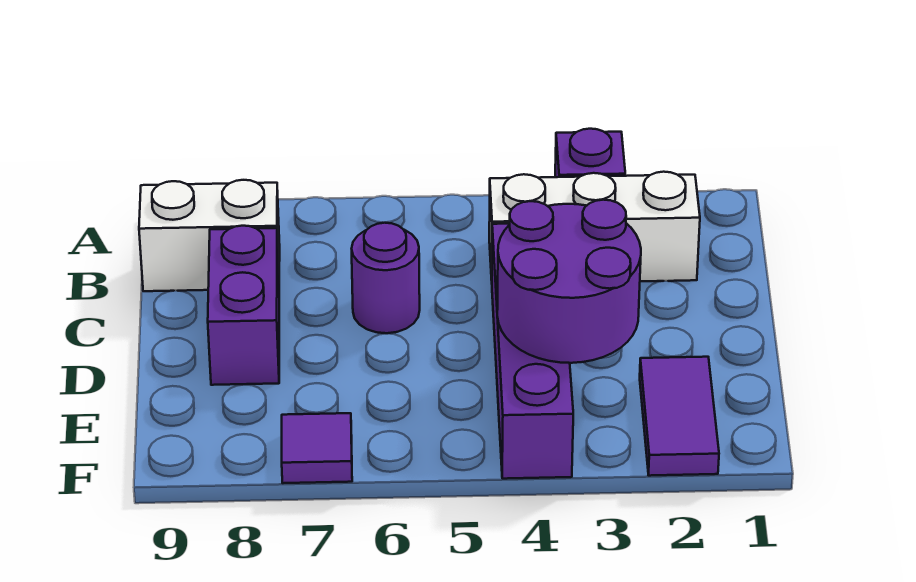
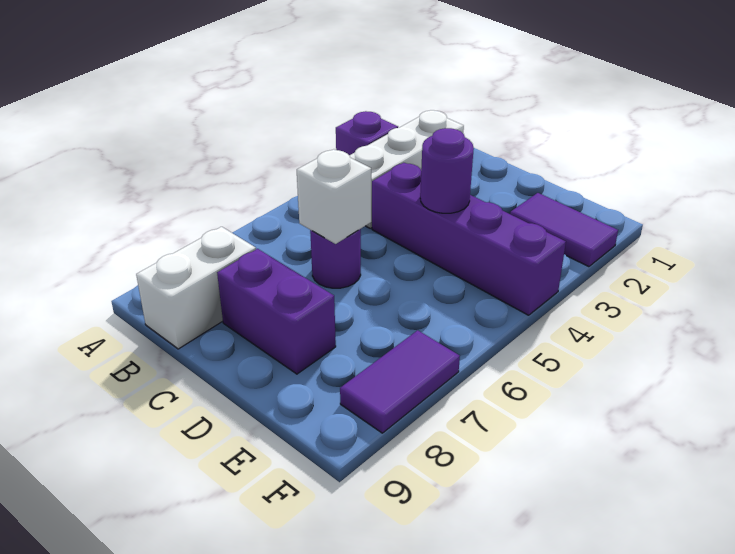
none -> white brick C6 level 2
purple round brick D3:E4 level 2 -> purple round brick D4 level 2
purple tile F7 level 1 -> purple tile F7:F8 level 1

